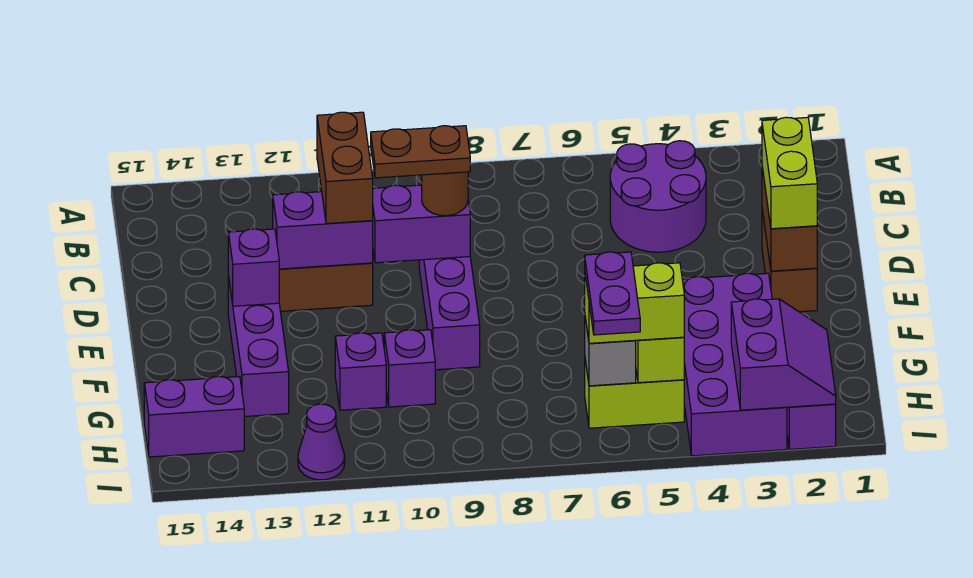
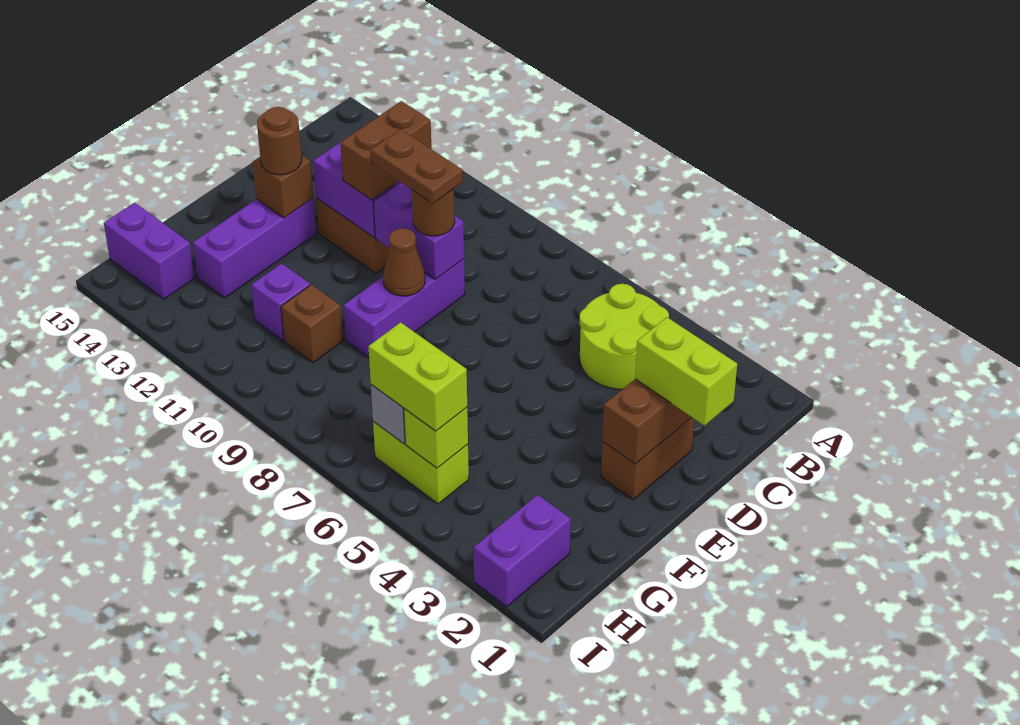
purple round brick B4:C5 level 1 -> lime round brick B4:C5 level 1
lime brick D2:E2 level 3 -> lime brick D1:D2 level 3
none -> brown cone E9 level 2
purple brick E13 level 2 -> brown brick E13 level 2
none -> brown round brick E13 level 3
purple brick F3:I4 level 1 -> none
purple brick G10 level 1 -> brown brick G10 level 1
purple slope H2:I3 level 2 top 3 -> none
purple plate H6:I6 level 4 -> none
purple cone I12 level 1 -> none

